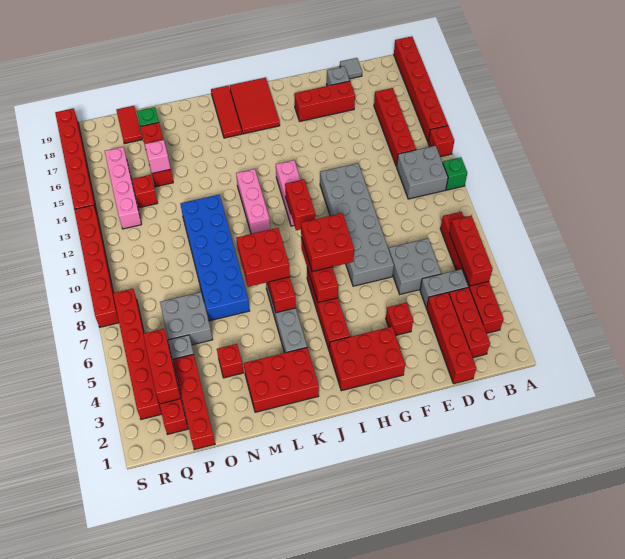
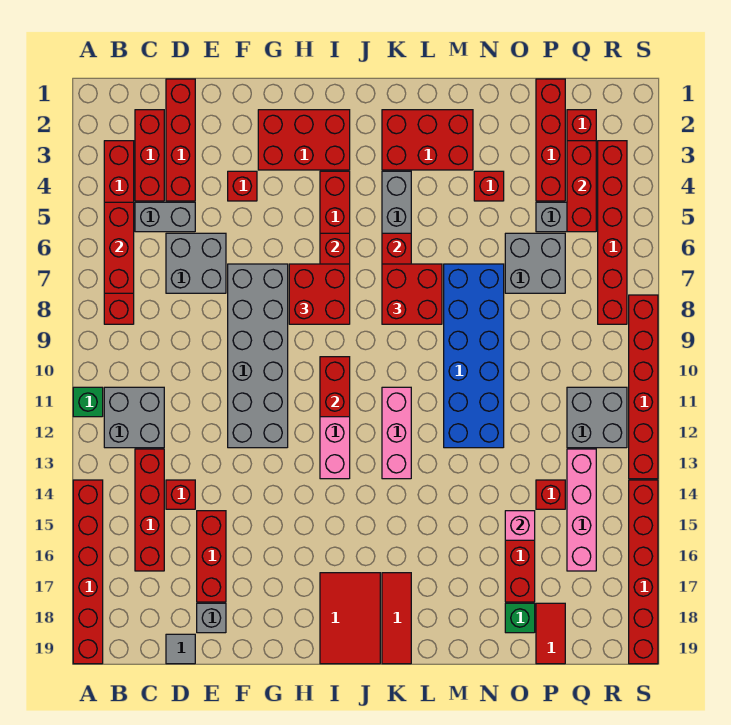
red brick A13 level 1 -> red brick D14 level 1
red brick E17:G17 level 1 -> red brick E15:E17 level 1
none -> grey brick Q11:R12 level 1

